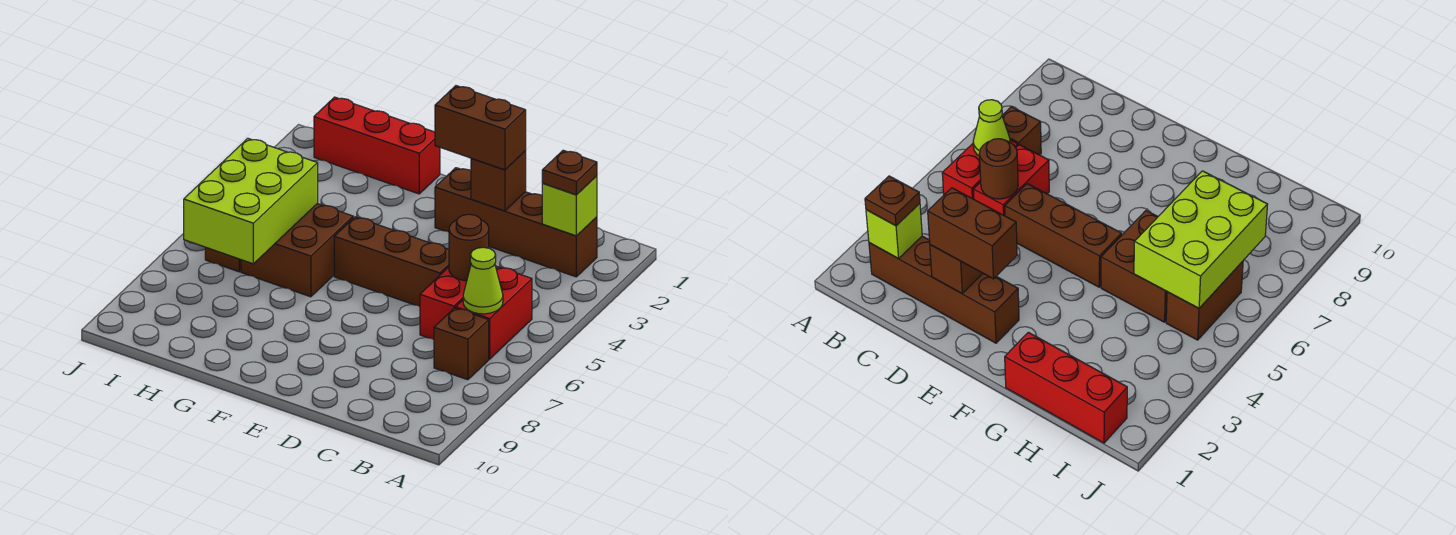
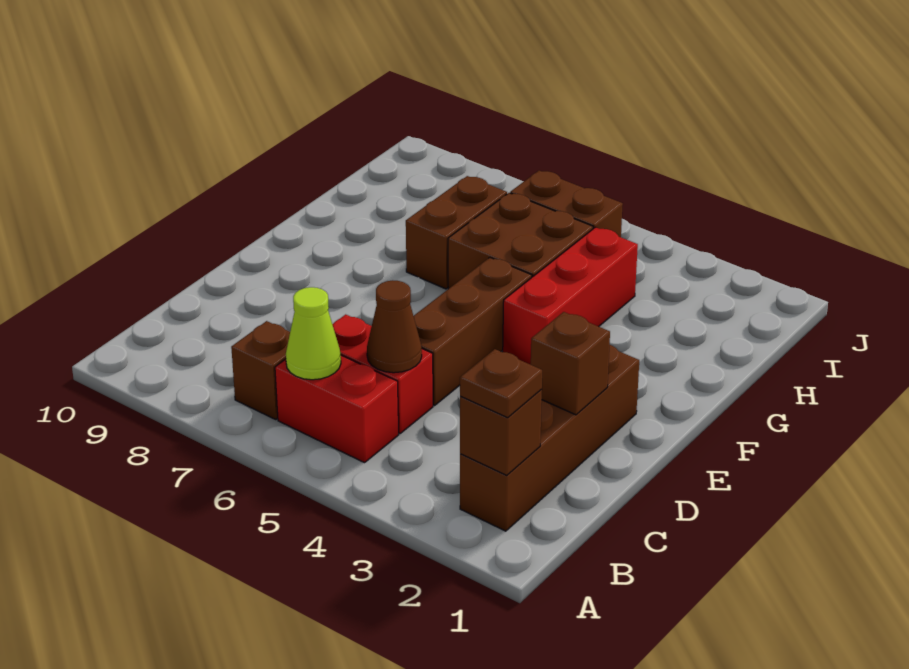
lime brick B2 level 2 -> brown brick B2 level 2
brown round brick C5 level 2 -> brown cone C5 level 2
brown brick D2:E2 level 3 -> brown brick G7:H7 level 1
red brick G1:I1 level 1 -> red brick F4:H4 level 1
lime brick H5:I7 level 2 -> none

